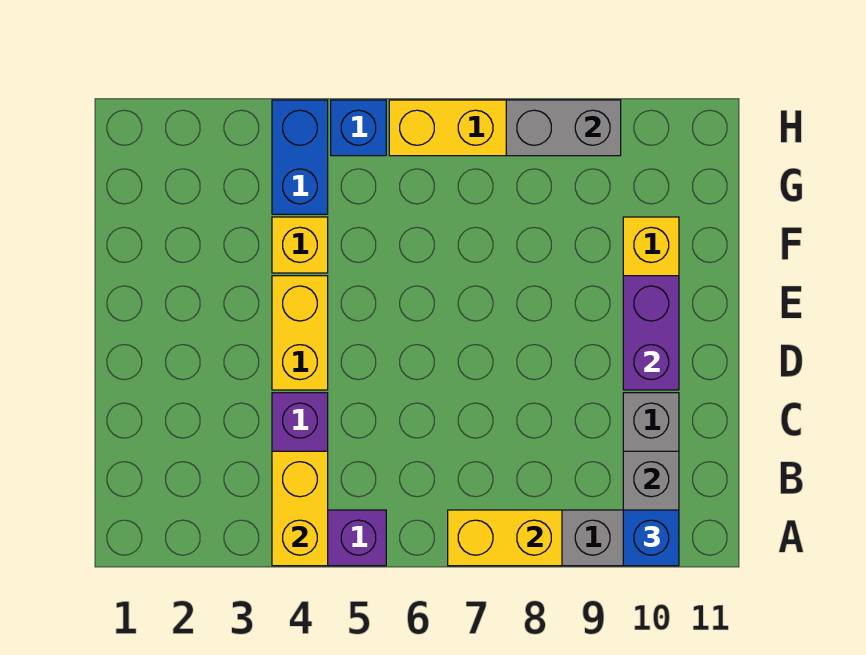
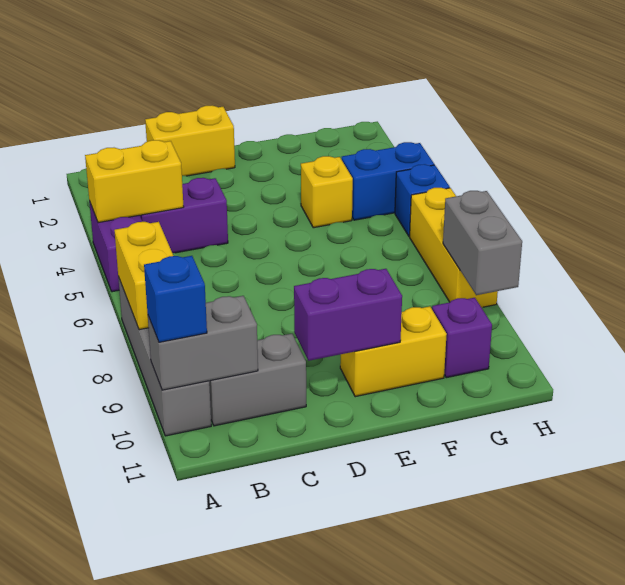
yellow brick D4:E4 level 1 -> yellow brick C1:D1 level 1
none -> purple brick G10 level 1

